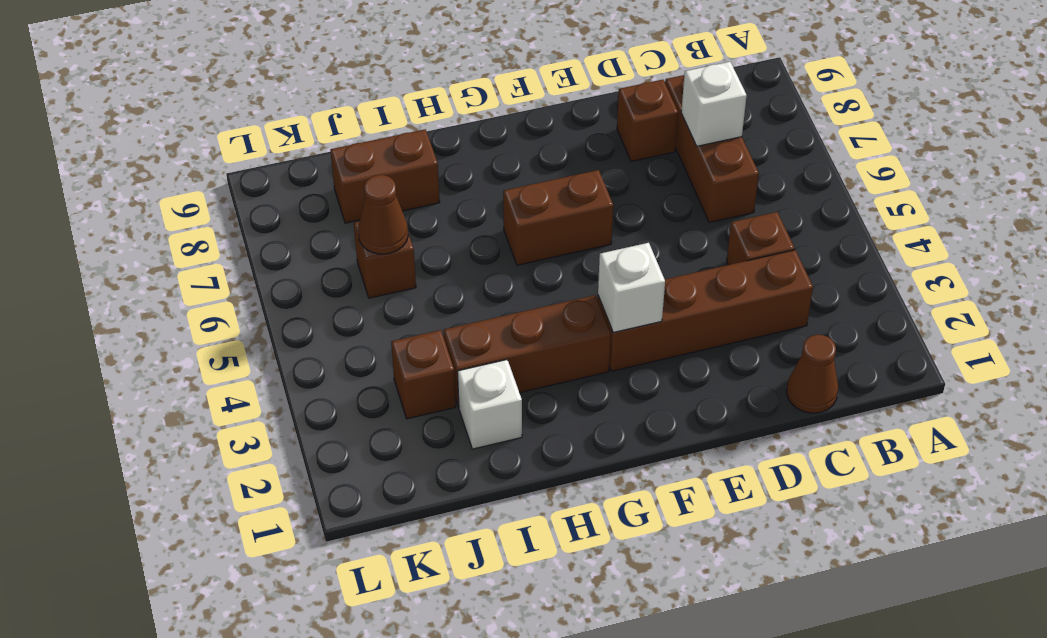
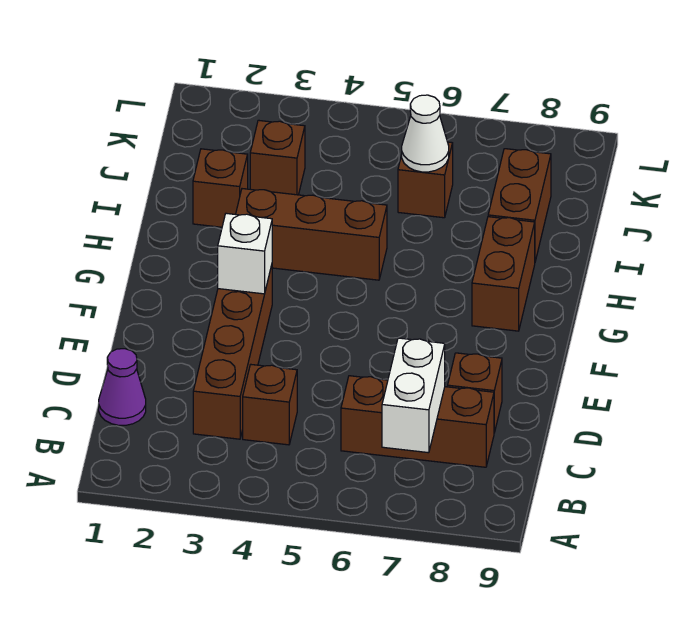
brown cone C1 level 1 -> purple cone C1 level 1
white brick C7 level 2 -> white brick B7:C7 level 2
brown brick F6:G6 level 1 -> brown brick G8:H8 level 1
brown brick G3:I3 level 1 -> brown brick H3:H5 level 1
white brick I2 level 1 -> brown brick I2 level 1
brown cone J6 level 2 -> white cone J6 level 2

